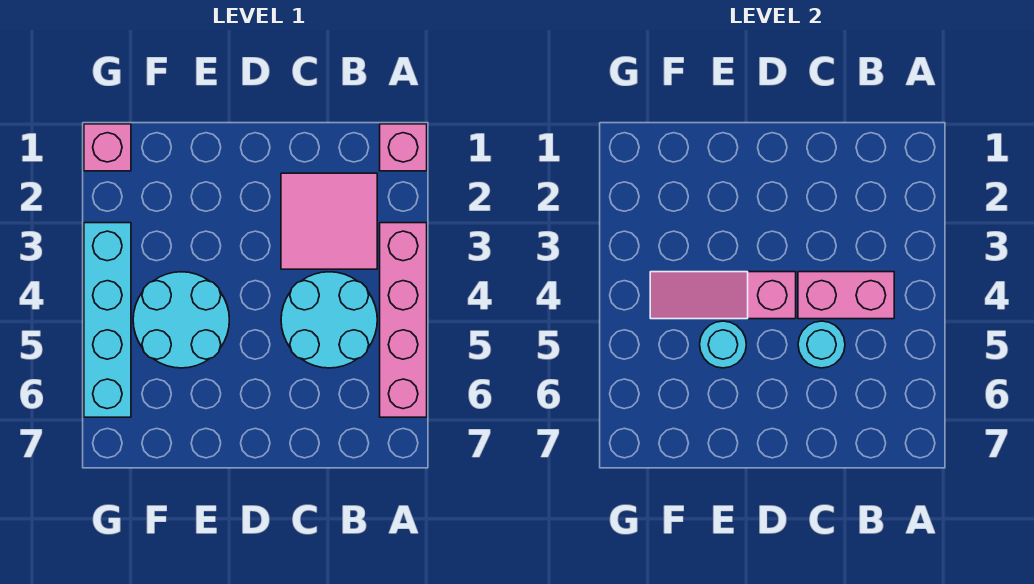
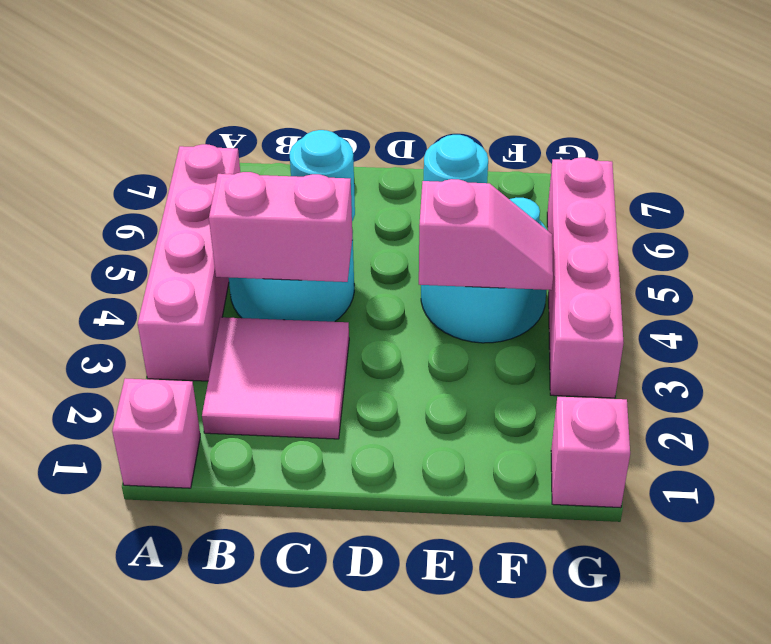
pink slope D4:F4 level 2 top D -> pink slope E4:F4 level 2 top E
cyan brick G3:G6 level 1 -> pink brick G3:G6 level 1

